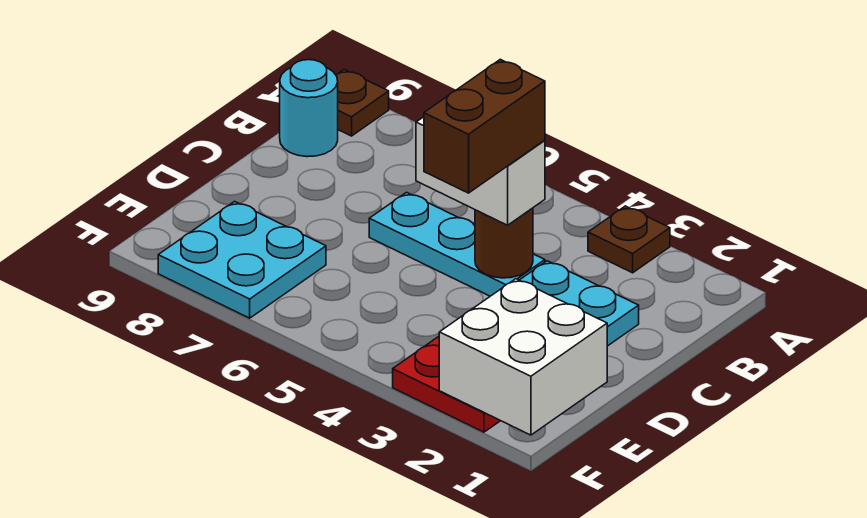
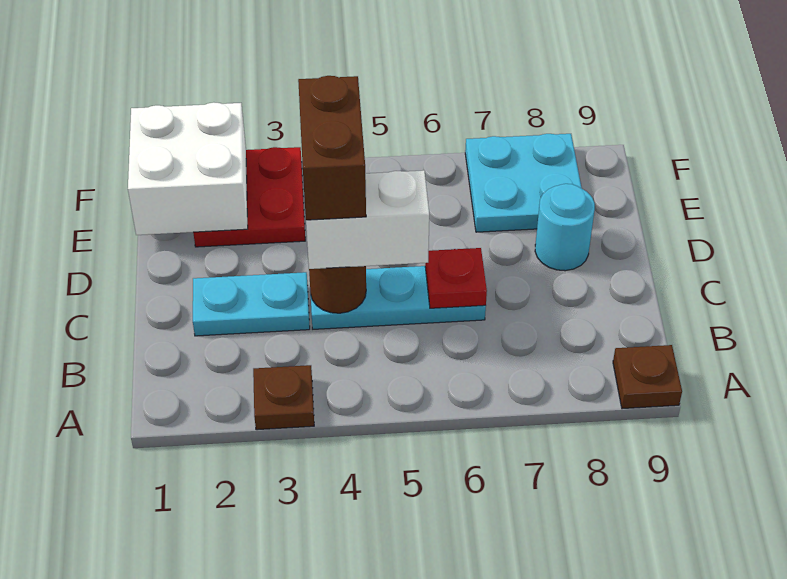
cyan round brick B9 level 1 -> cyan round brick D8 level 1
none -> red plate C6 level 2

